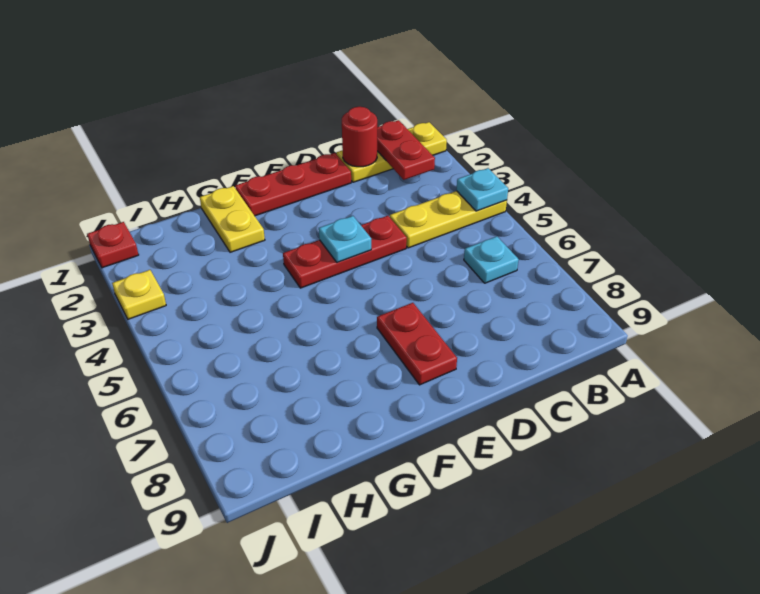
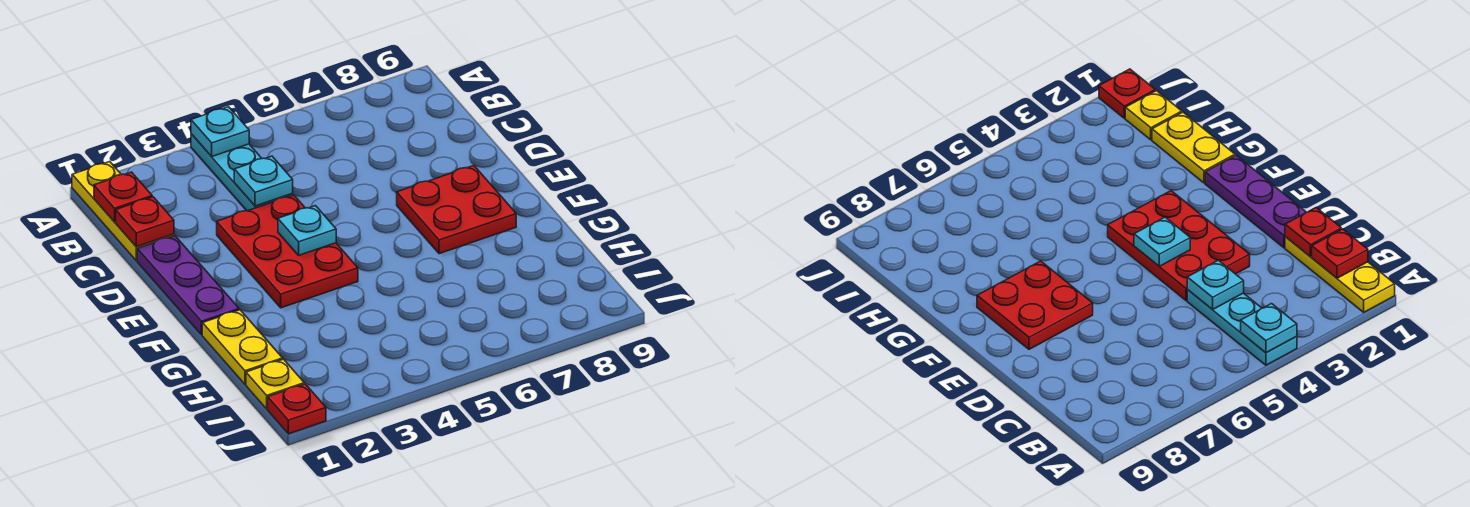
yellow plate A4:C4 level 1 -> cyan plate A4:C4 level 1
red plate B1:B2 level 2 -> red plate B1 level 2
cyan plate B6 level 1 -> cyan plate C4 level 2
red round brick C1 level 2 -> red plate C1 level 2
red plate D1:F1 level 1 -> purple plate D1:F1 level 1
red plate D4:F4 level 1 -> red plate D3:F4 level 1
red plate E7:E8 level 1 -> red plate E7:F8 level 1
yellow plate G1:G2 level 1 -> yellow plate G1:H1 level 1
yellow plate J3 level 1 -> yellow plate I1 level 1

